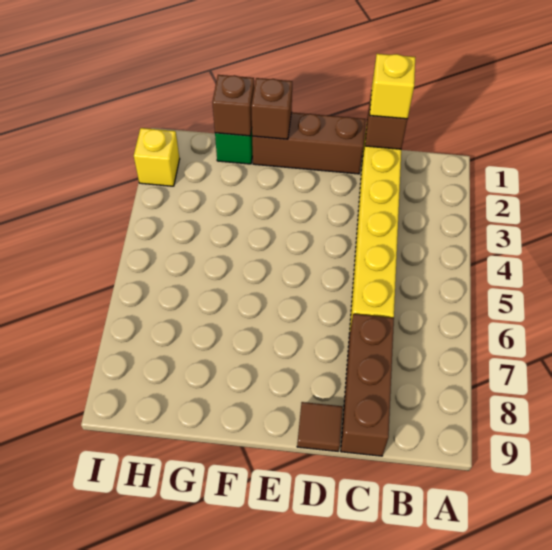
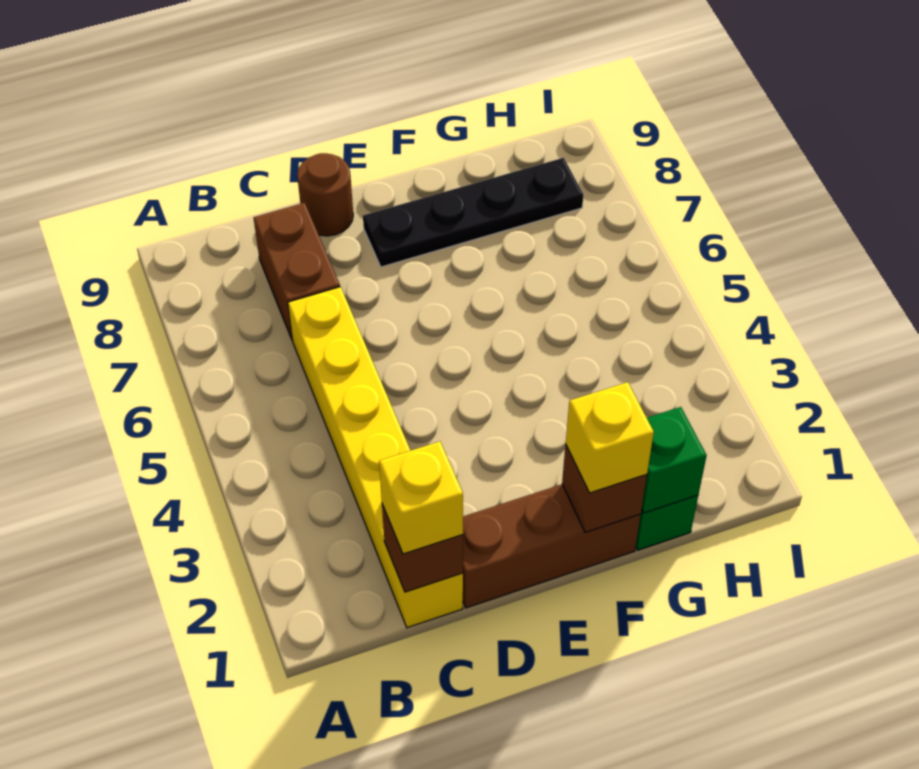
brown brick C7:C9 level 1 -> brown brick C7:C8 level 1
brown tile D9 level 1 -> brown round brick D9 level 1
none -> black plate E8:H8 level 1
brown brick G1 level 2 -> green brick G1 level 2
yellow brick I2 level 1 -> yellow brick F1 level 3

